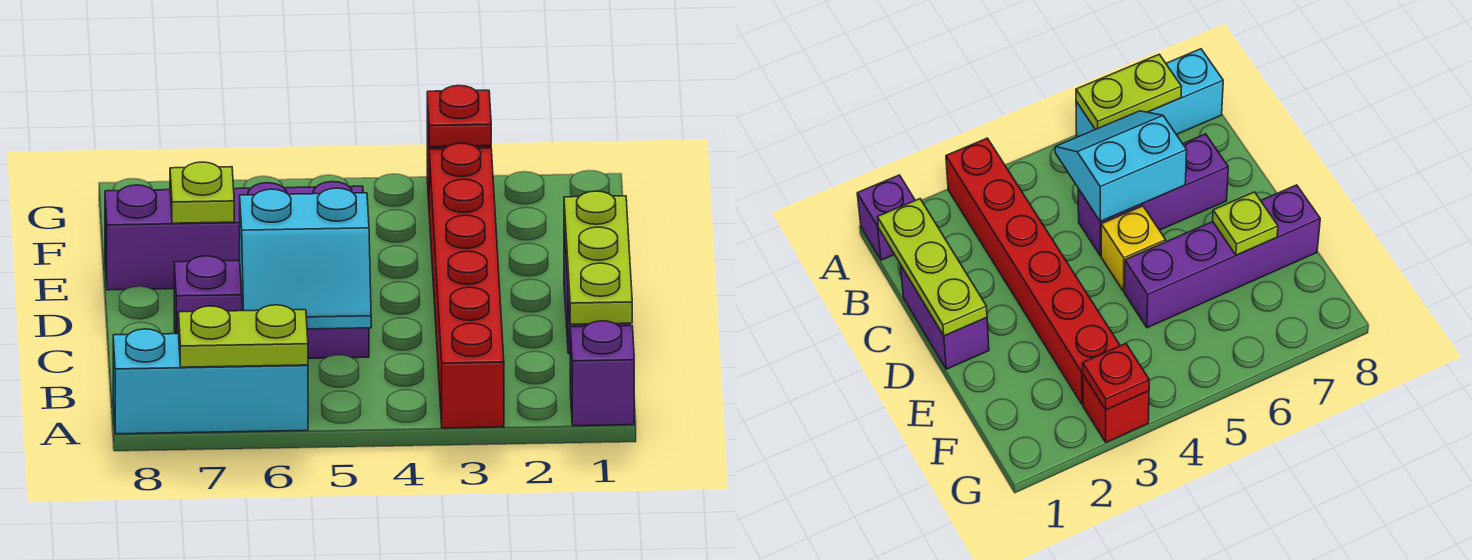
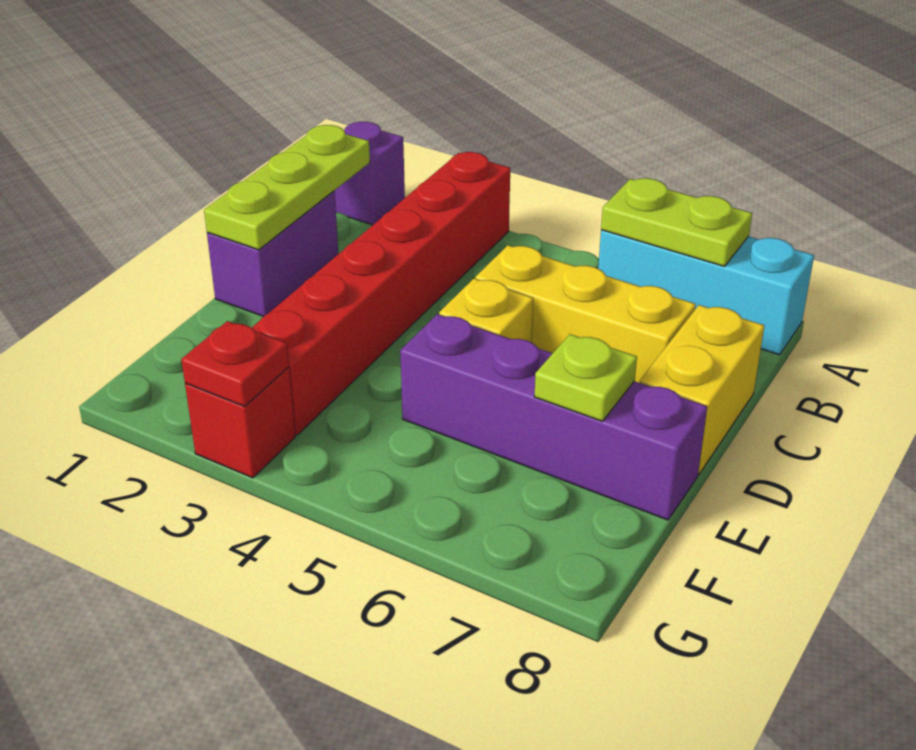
cyan slope B5:C6 level 2 top C -> none
purple brick C5:C7 level 1 -> yellow brick C5:C7 level 1
none -> yellow brick C8:D8 level 1

